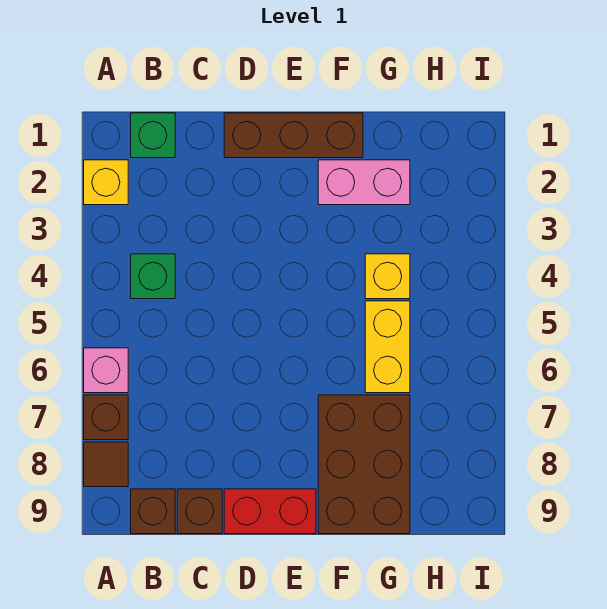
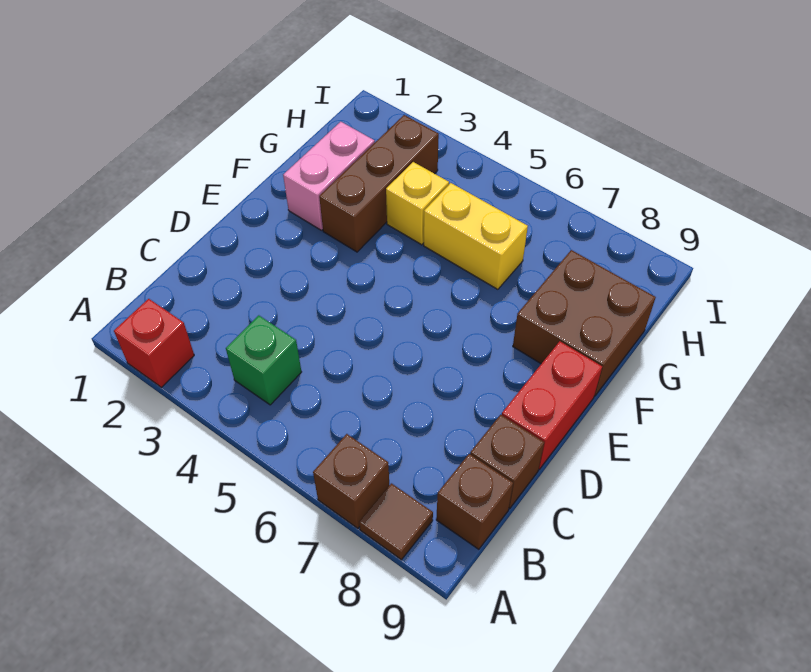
yellow brick A2 level 1 -> red brick A2 level 1
pink brick A6 level 1 -> none
green brick B1 level 1 -> none
brown brick D1:F1 level 1 -> brown brick F3:H3 level 1
brown brick F7:G9 level 1 -> brown brick F8:G9 level 1

